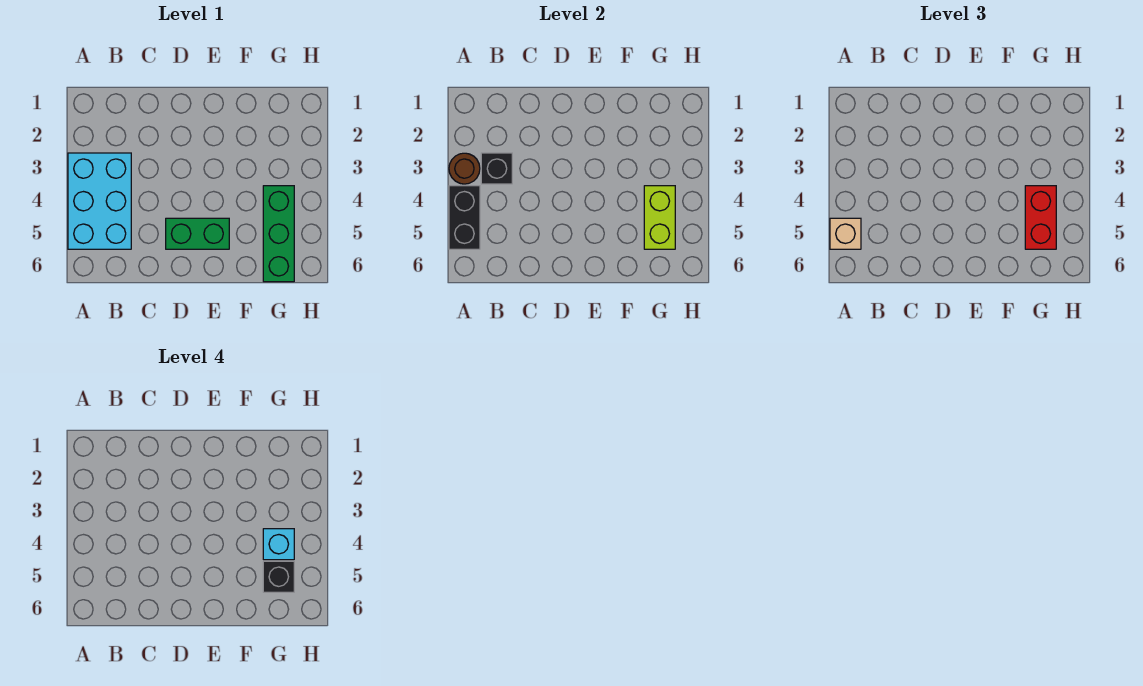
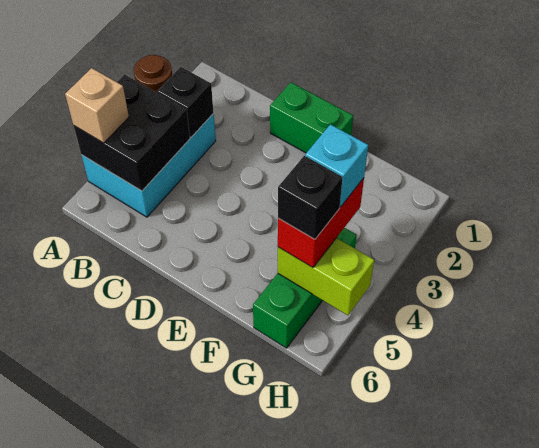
black brick A4:A5 level 2 -> black brick A4:B5 level 2
green brick D5:E5 level 1 -> green brick D1:E1 level 1
lime brick G4:G5 level 2 -> lime brick G5:H5 level 2

